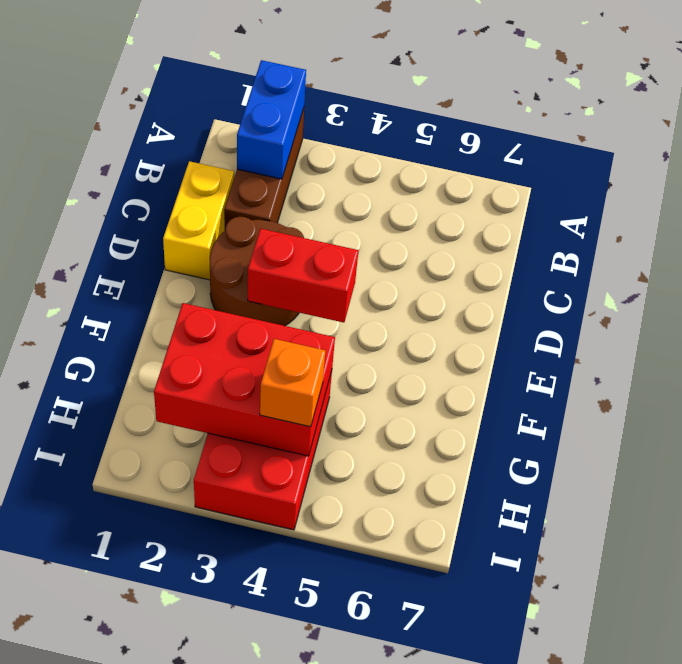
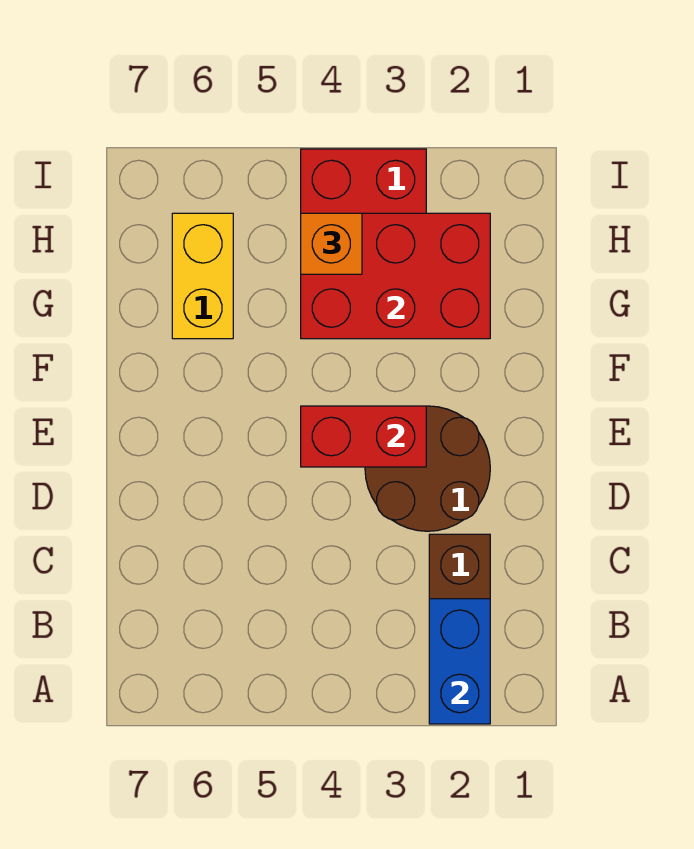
yellow brick C1:D1 level 1 -> yellow brick G6:H6 level 1

